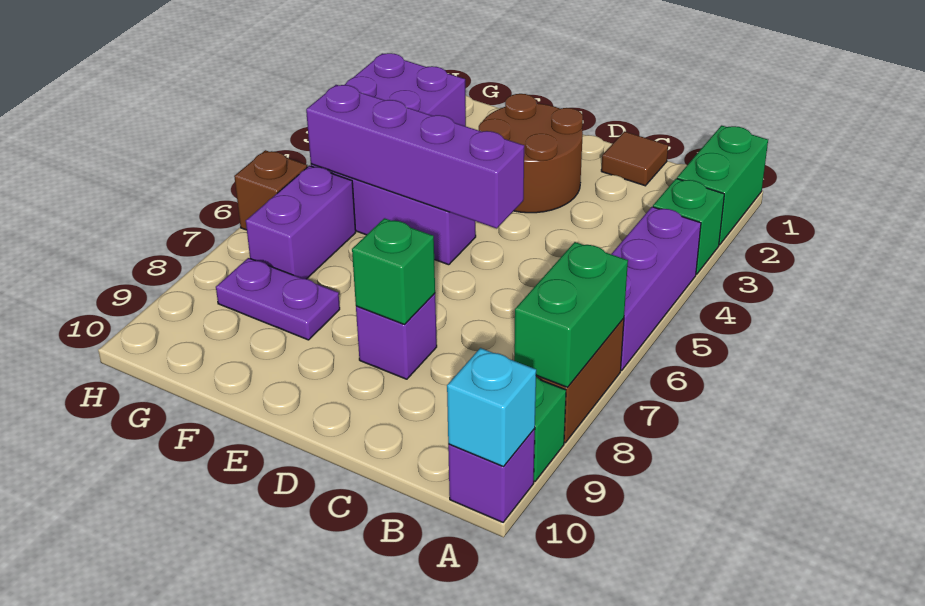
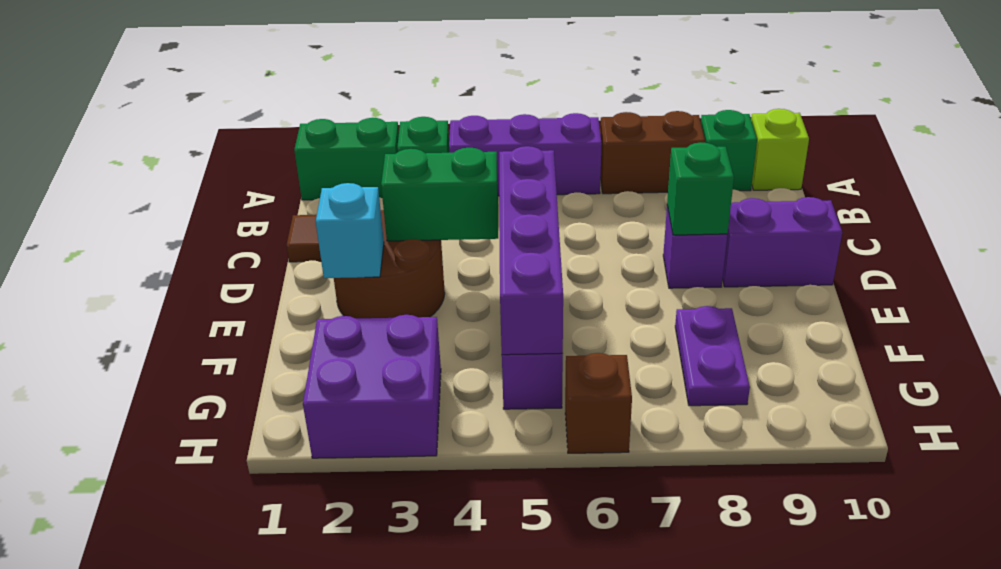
green brick A7:A8 level 2 -> green brick D3:D4 level 2
purple brick A10 level 1 -> lime brick A10 level 1
cyan brick A10 level 2 -> cyan brick E2 level 2
purple brick G6:G7 level 1 -> purple brick D9:D10 level 1

